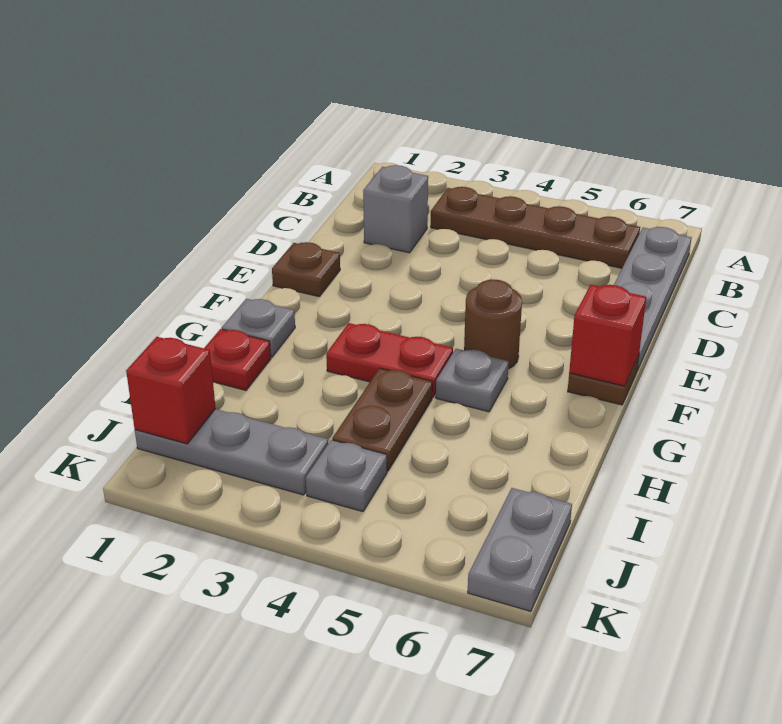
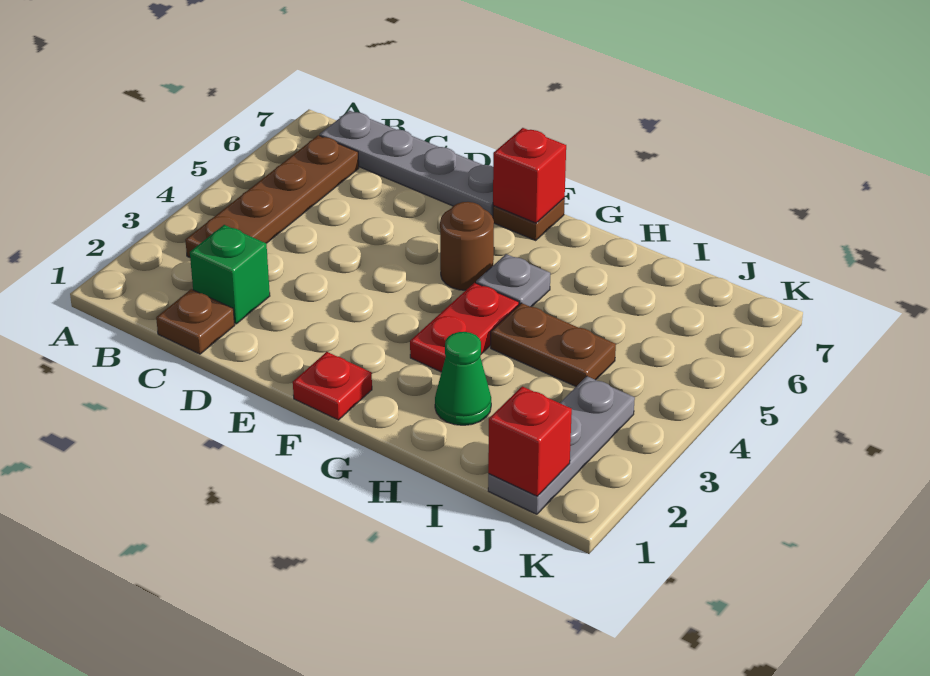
grey brick C2 level 1 -> green brick C2 level 1
brown plate E1 level 1 -> brown plate C1 level 1
grey plate G1 level 1 -> none
red plate H1 level 1 -> red plate F1 level 1
none -> green cone H2 level 1
grey plate J4 level 1 -> none
grey plate J7:K7 level 1 -> none

